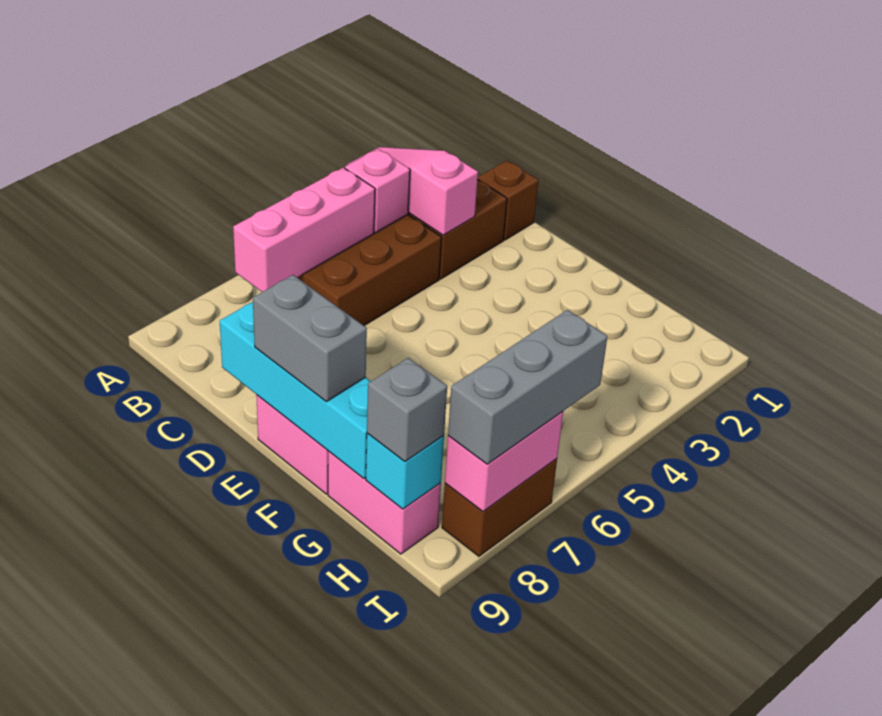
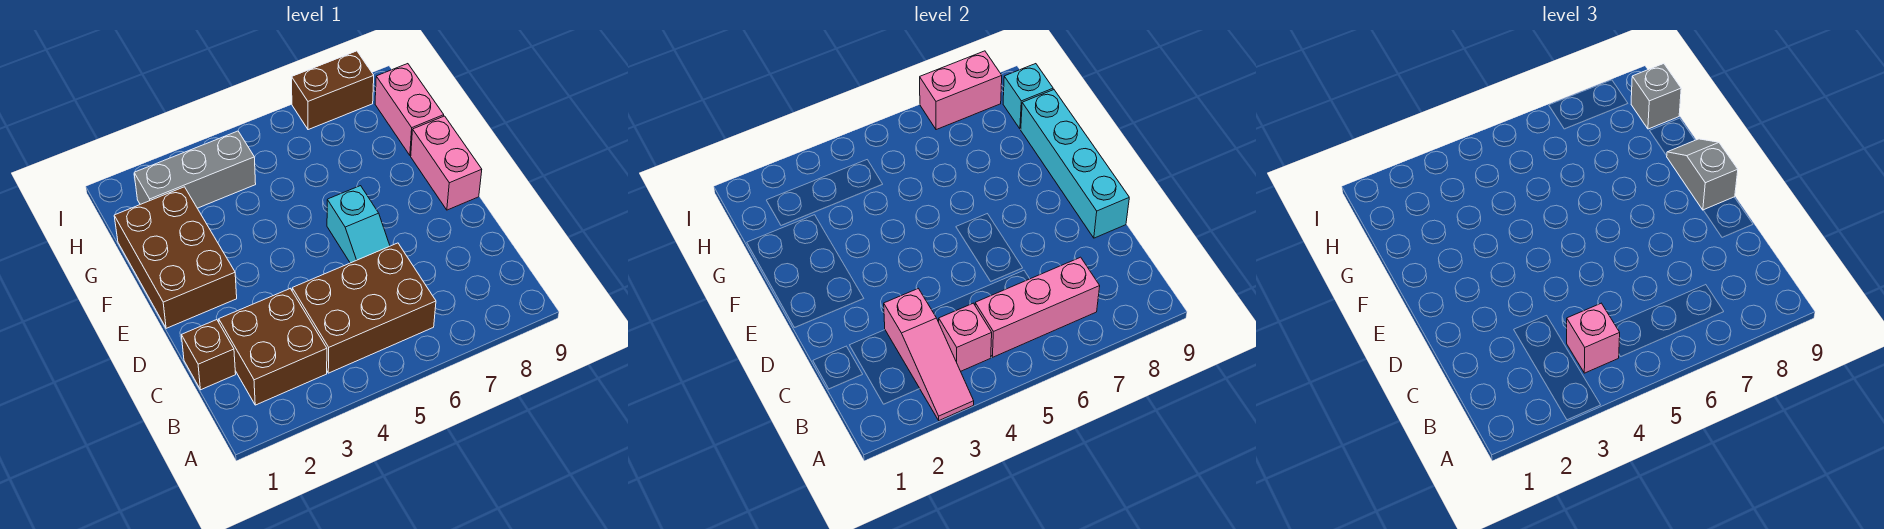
none -> pink brick B4 level 3
none -> cyan slope D6:E6 level 1 top E
none -> brown brick E1:G2 level 1
grey brick E9:F9 level 3 -> grey slope E9:F9 level 3 top E
grey brick I6:I8 level 3 -> grey brick H2:H4 level 1

